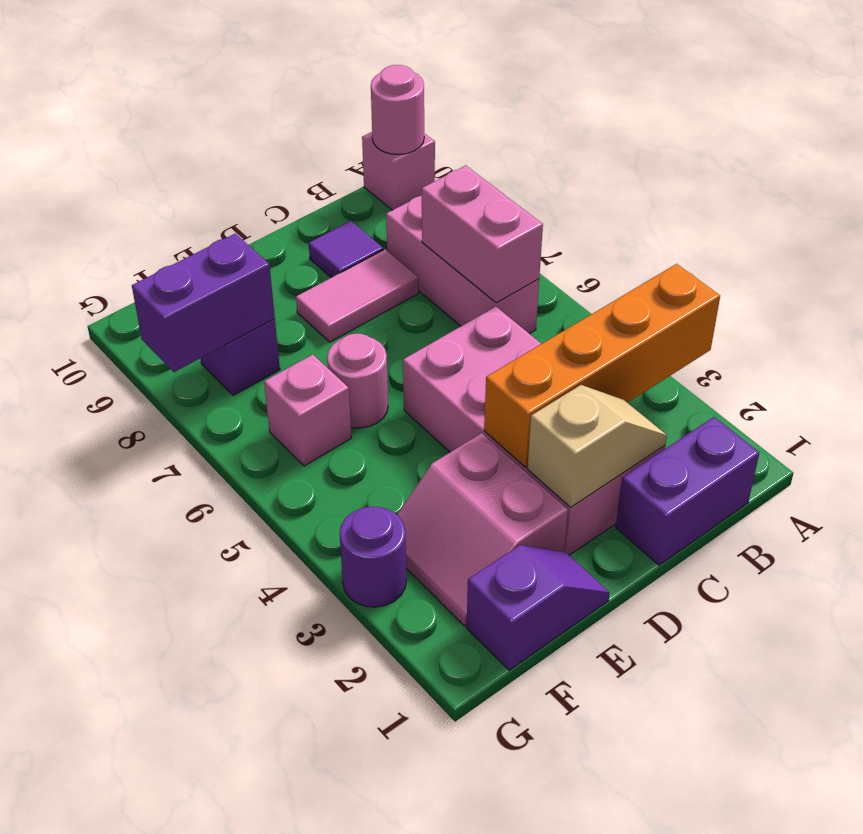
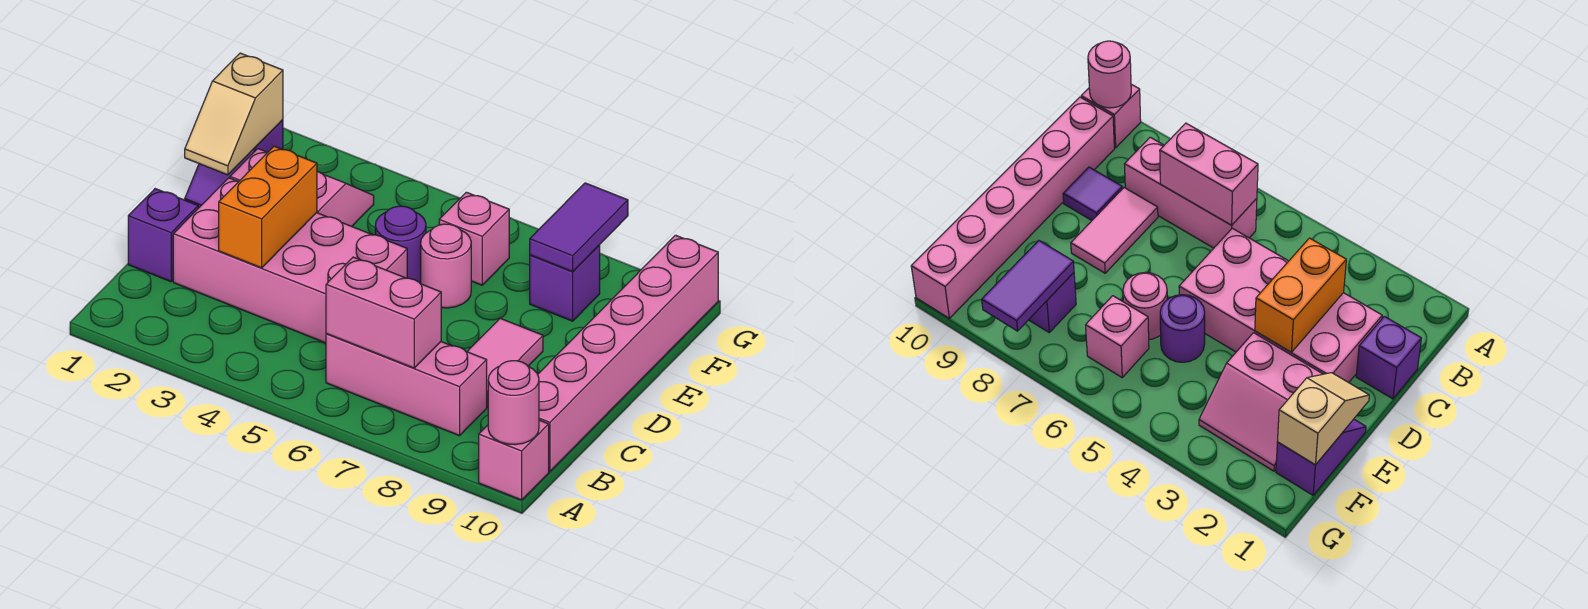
orange brick A3:D3 level 2 -> orange brick C3:D3 level 2
purple brick B1:C1 level 1 -> purple brick C1 level 1
none -> pink brick B10:G10 level 1
tan slope C2:D2 level 2 top D -> tan slope E1:F1 level 2 top F
purple brick F8:G8 level 2 -> purple tile F8:G8 level 2
purple round brick G3 level 1 -> purple round brick E5 level 1

